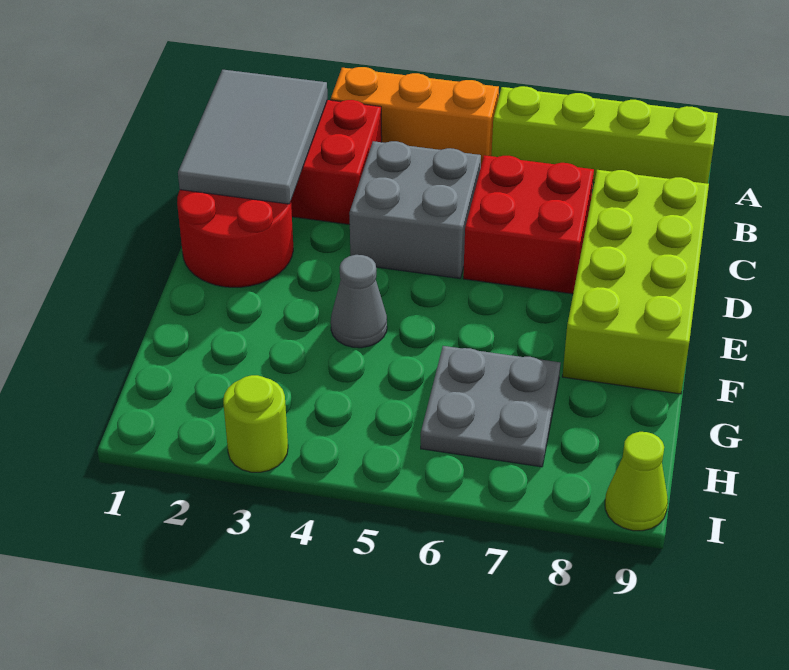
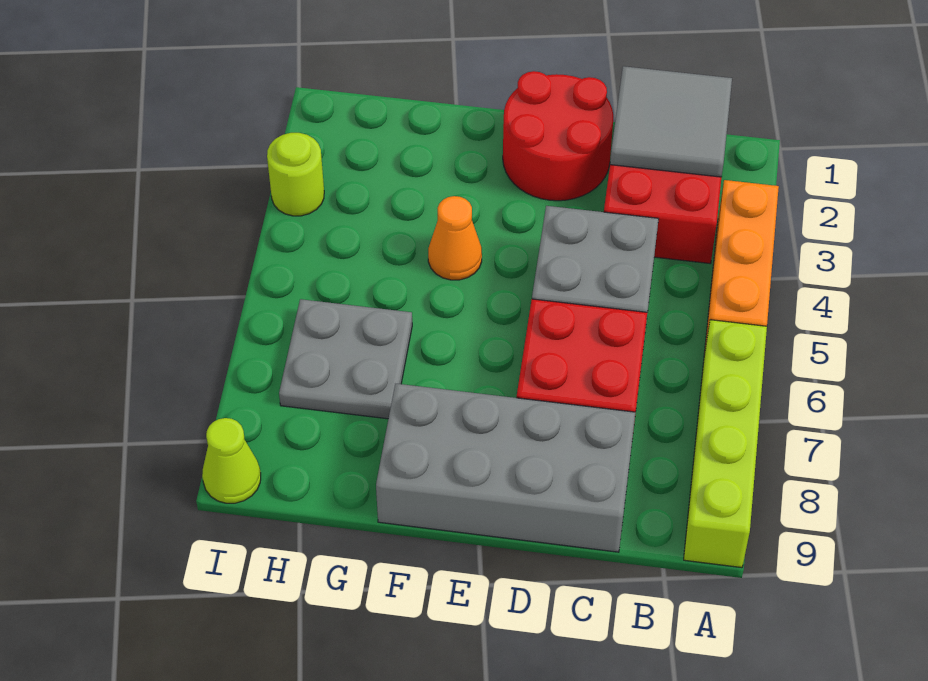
grey tile B1:D2 level 2 -> grey tile B1:C2 level 2
lime brick C8:F9 level 1 -> grey brick C8:F9 level 1
grey cone F4 level 1 -> orange cone F4 level 1

